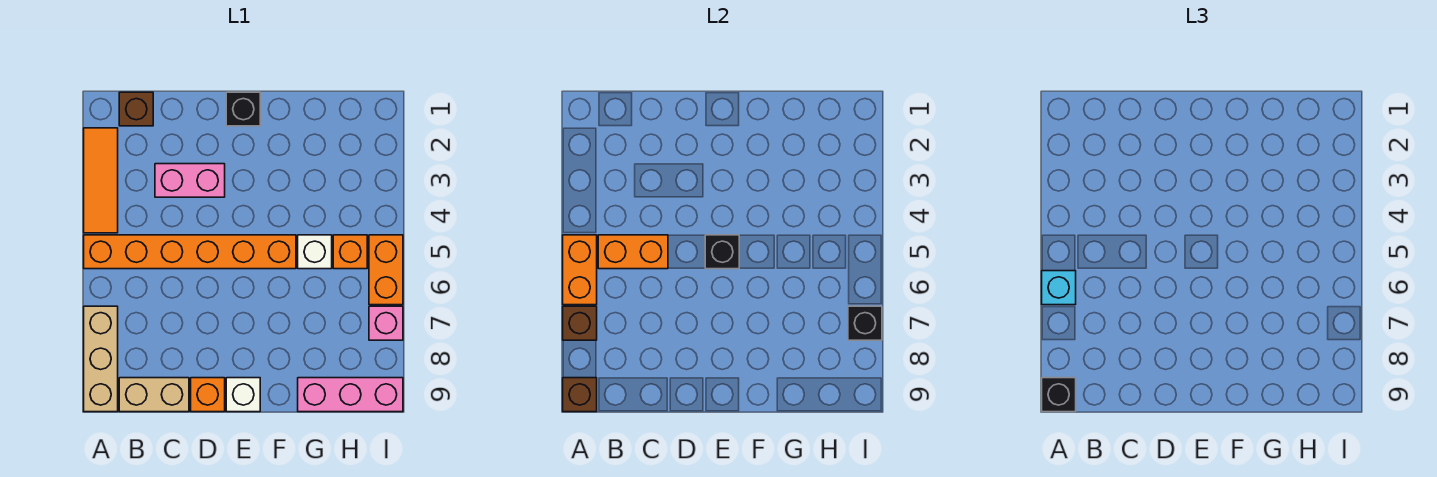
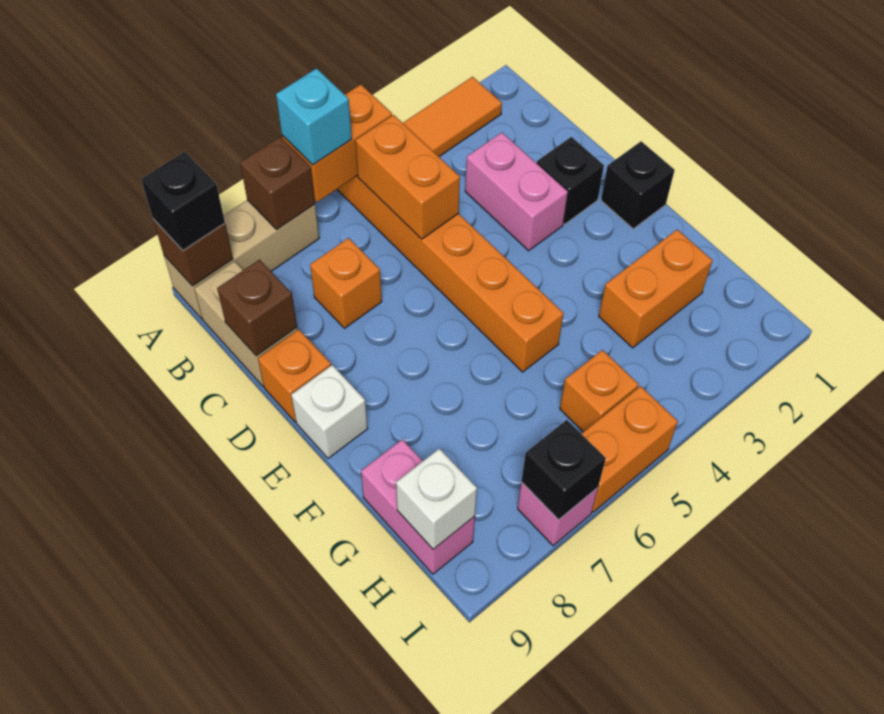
brown brick B1 level 1 -> brown brick C9 level 2
none -> orange brick C7 level 1
black brick E5 level 2 -> black brick D2 level 1
none -> orange brick G2:G3 level 1
white brick G5 level 1 -> white brick H9 level 2
pink brick G9:I9 level 1 -> pink brick G9:H9 level 1

